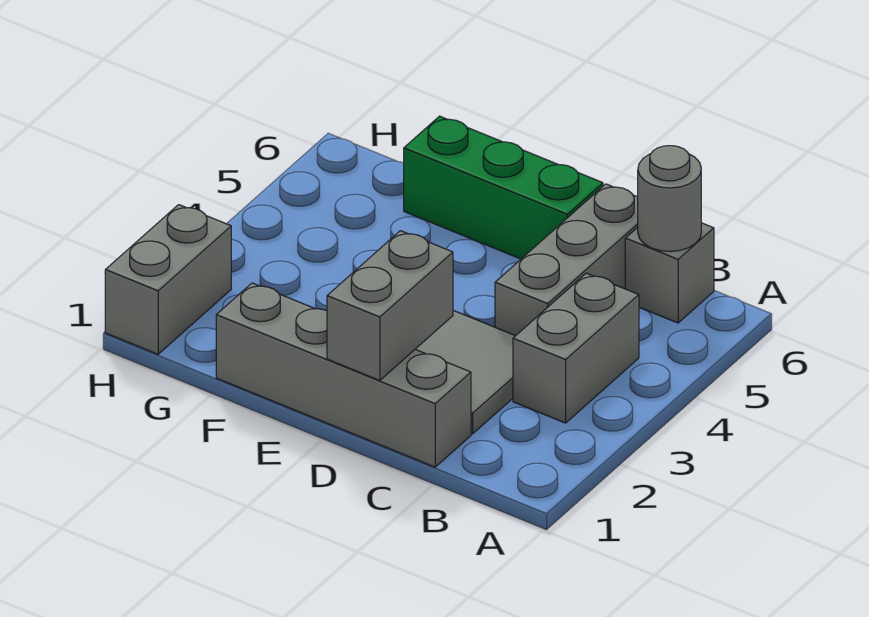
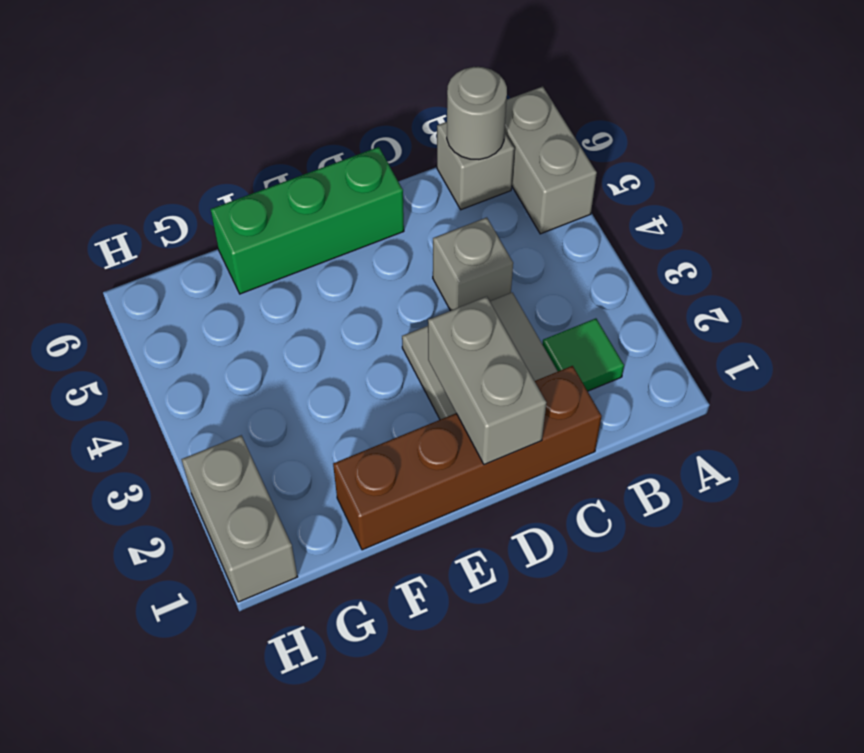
none -> green tile B2 level 1
grey brick B3:B4 level 1 -> grey brick A5:A6 level 1
grey brick C1:F1 level 1 -> brown brick C1:F1 level 1
grey brick C4:C6 level 1 -> grey brick C4 level 1

